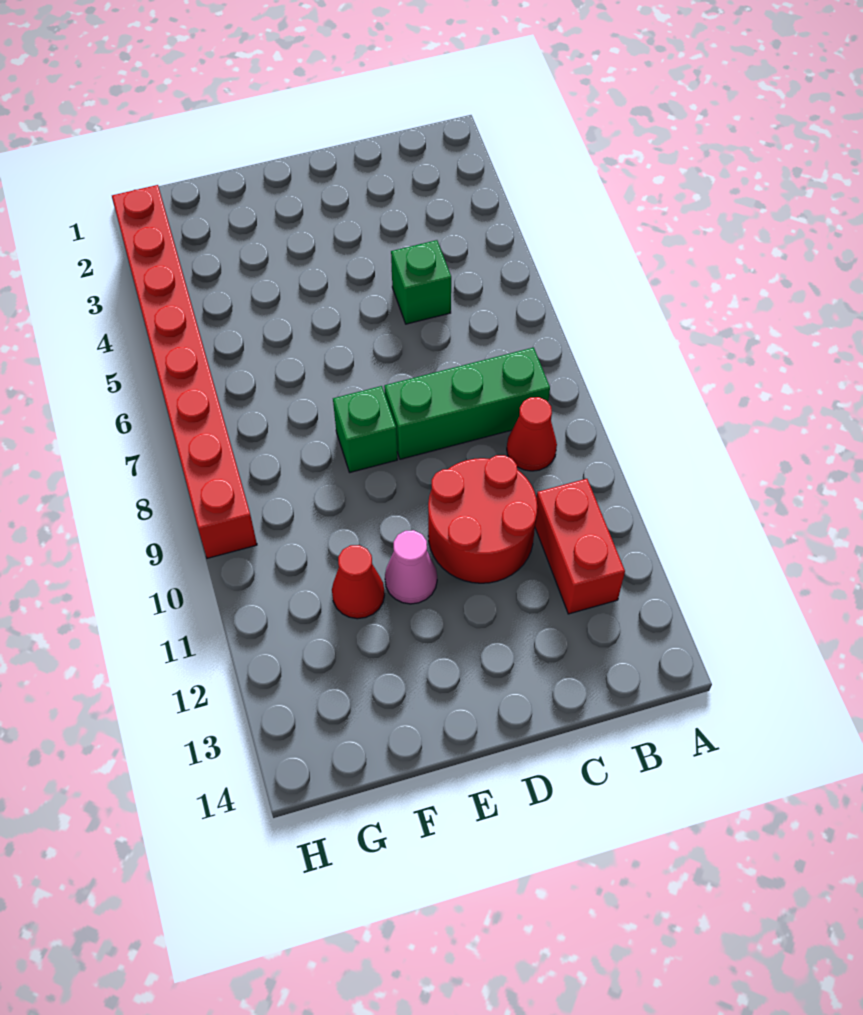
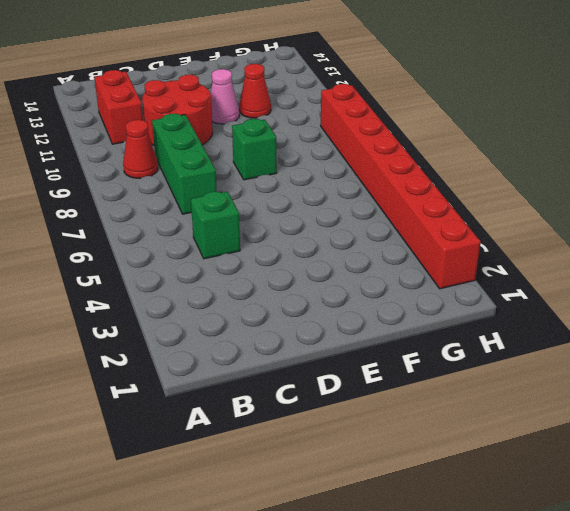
green brick B8:D8 level 1 -> green brick C7:C9 level 1

